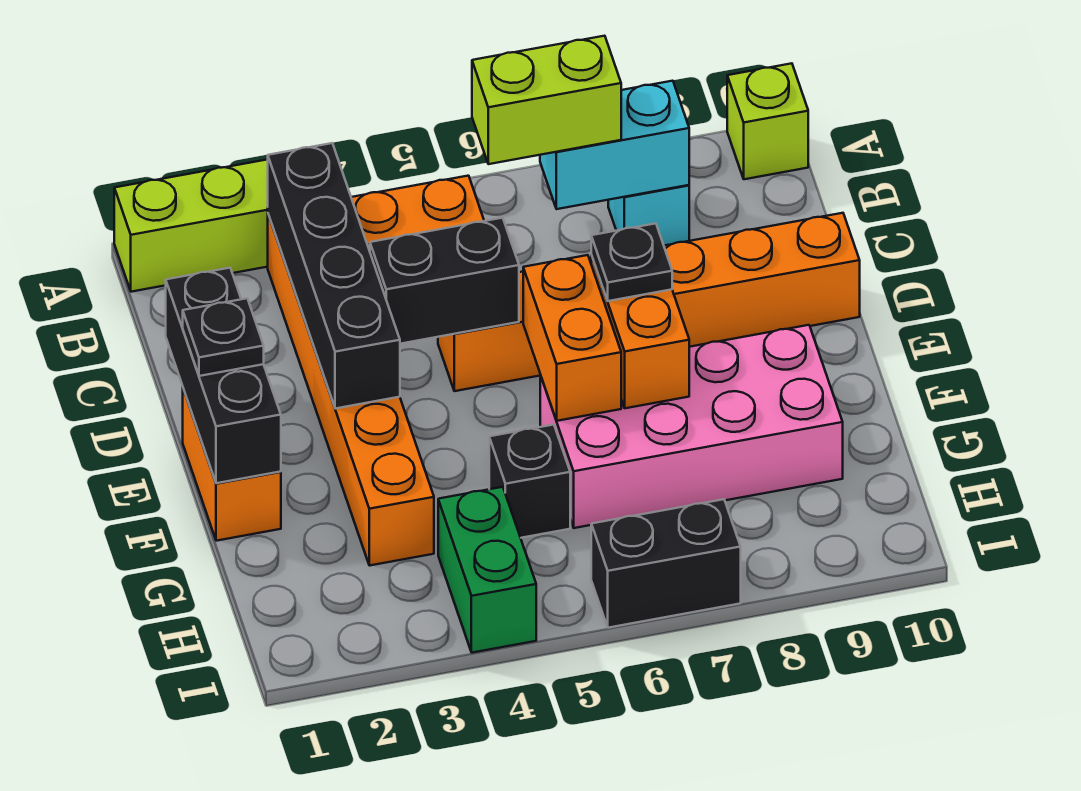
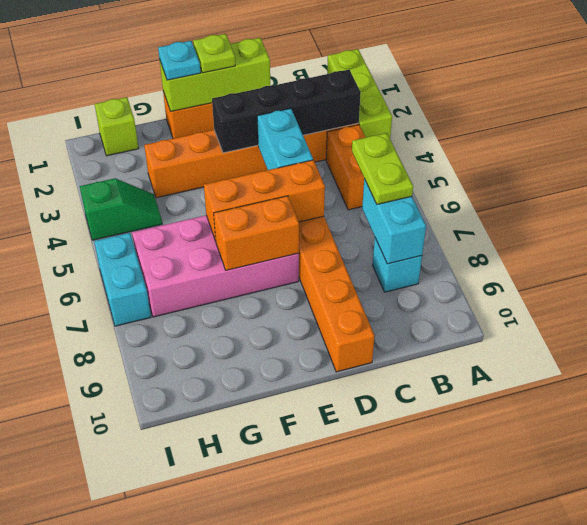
lime brick A10 level 1 -> lime brick H1 level 1
lime brick B6:B7 level 3 -> lime plate B6:B7 level 3
black brick D1:F1 level 2 -> lime brick D1:F1 level 2
black brick D4:D5 level 2 -> cyan brick D4:D5 level 2
black plate E1 level 3 -> lime plate E1 level 3
orange brick E6:F6 level 2 -> orange brick D6:F6 level 2
black plate E7 level 3 -> none
none -> cyan plate F1 level 3
pink brick F6:G9 level 1 -> pink brick E6:H7 level 1
black brick G5 level 1 -> none
green brick H4:I4 level 1 -> green slope H4:I4 level 1 top I
black brick I6:I7 level 1 -> cyan brick I6:I7 level 1

